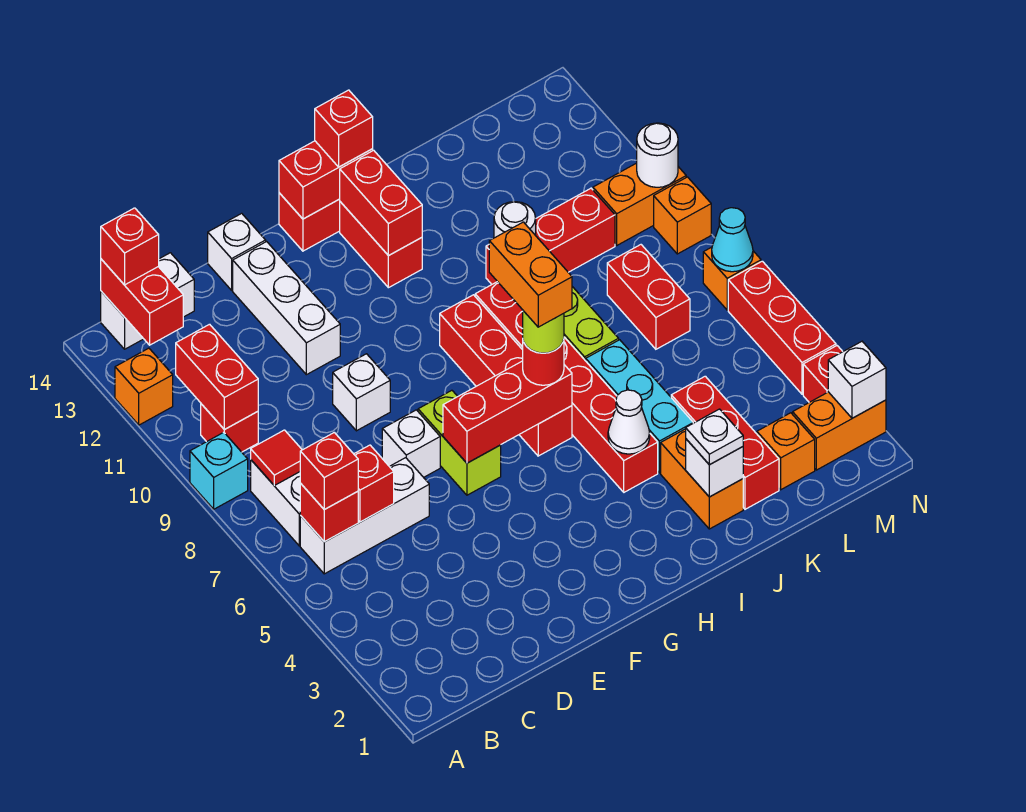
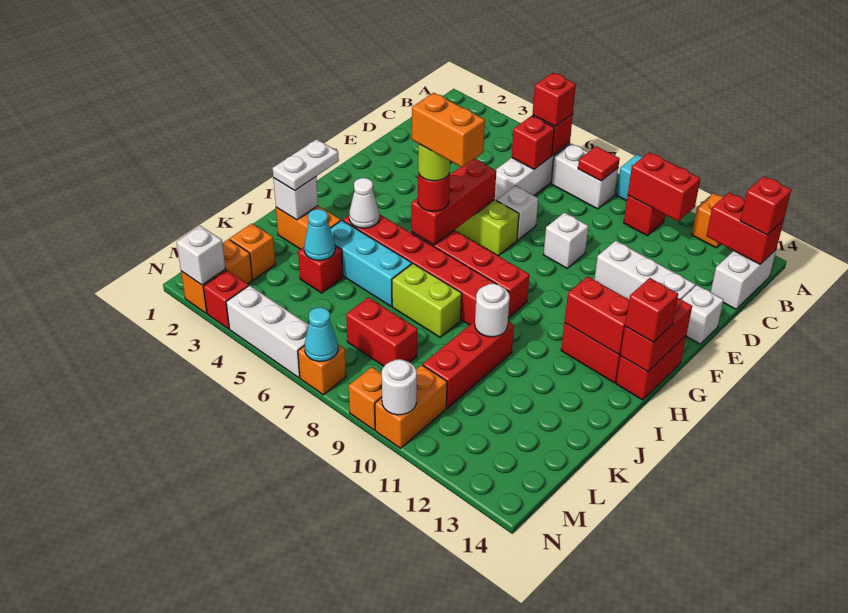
white plate J2 level 3 -> white plate I2:J2 level 3
red brick K2:K4 level 1 -> red brick K4 level 1
none -> cyan cone K4 level 2
red brick N4:N6 level 1 -> white brick N4:N6 level 1

